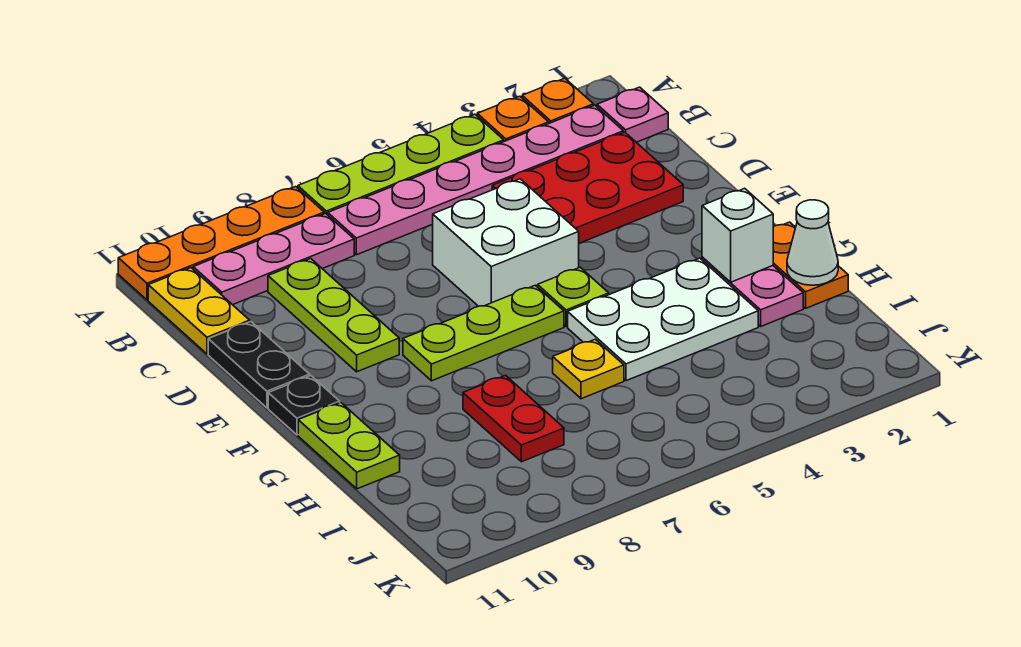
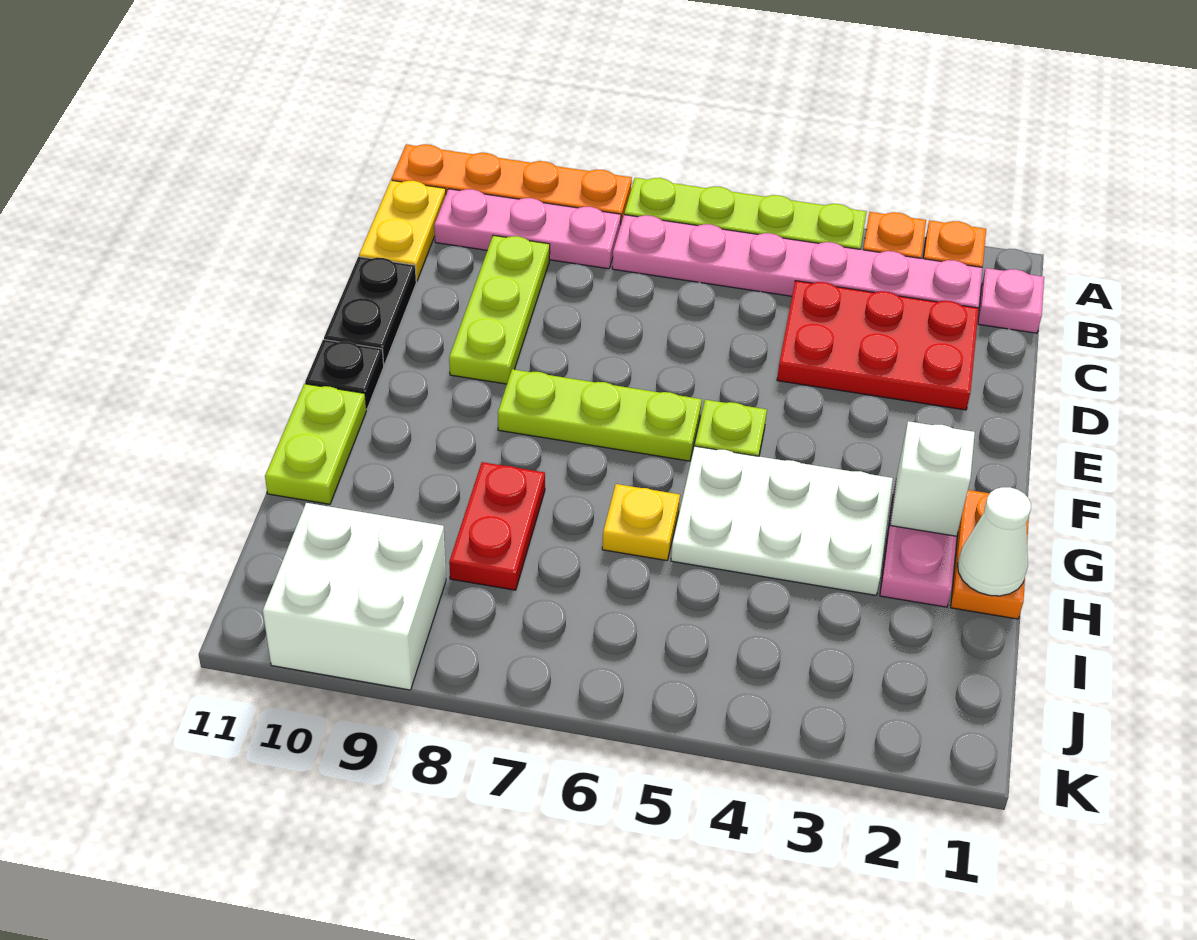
white brick D5:E6 level 1 -> white brick J9:K10 level 1

